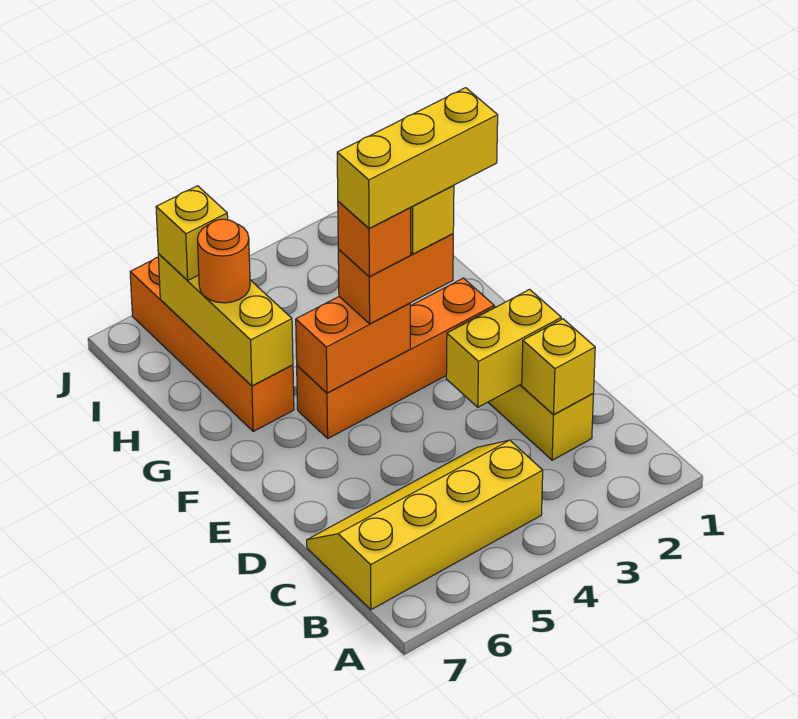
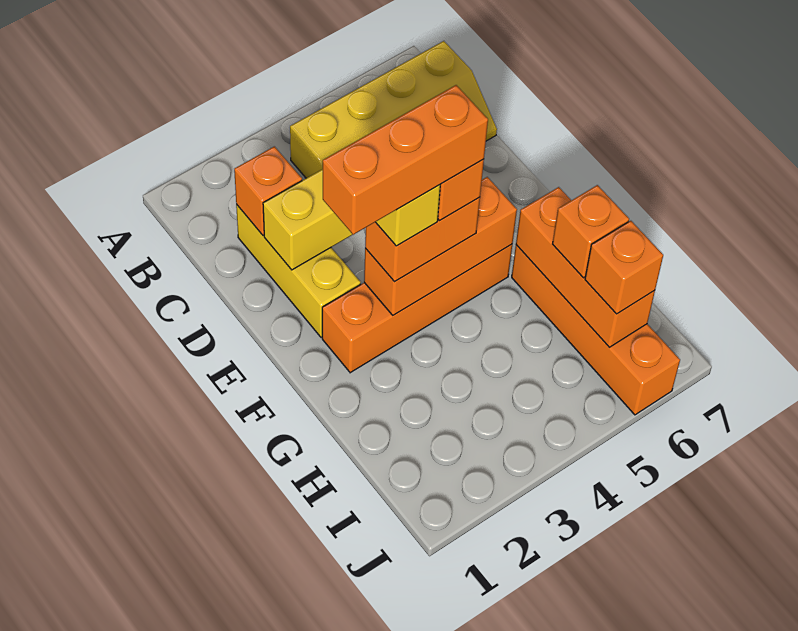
yellow brick C2 level 2 -> orange brick C2 level 2
yellow brick F2:F4 level 5 -> orange brick F2:F4 level 5
orange brick F4:F5 level 2 -> orange brick F3:F5 level 2
yellow brick G6:I6 level 2 -> orange brick G6:I6 level 2
orange round brick H6 level 3 -> orange brick H6 level 3
yellow brick I6 level 3 -> orange brick I6 level 3

